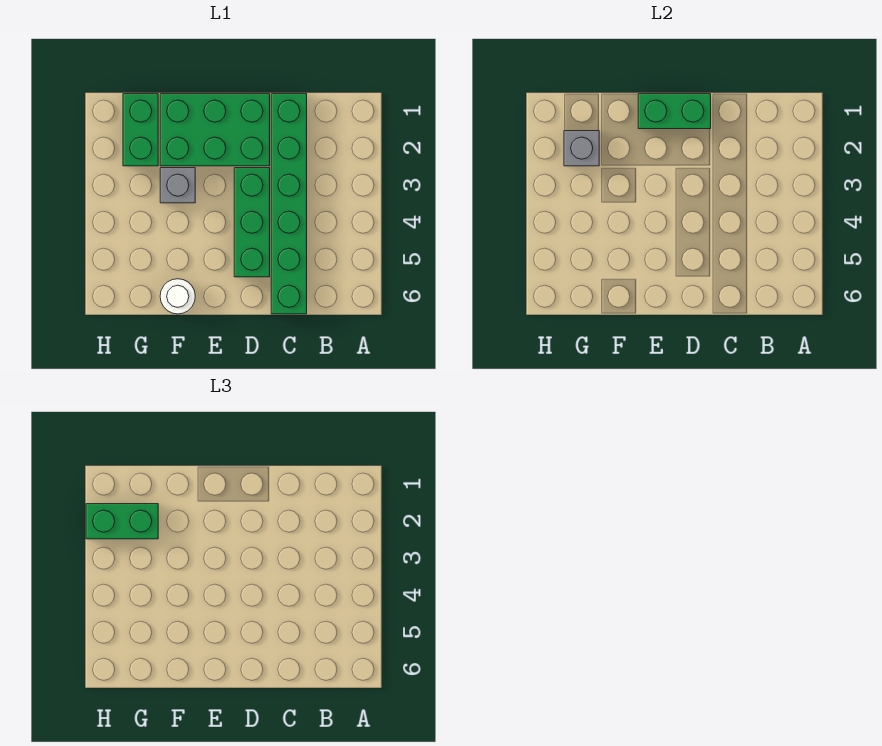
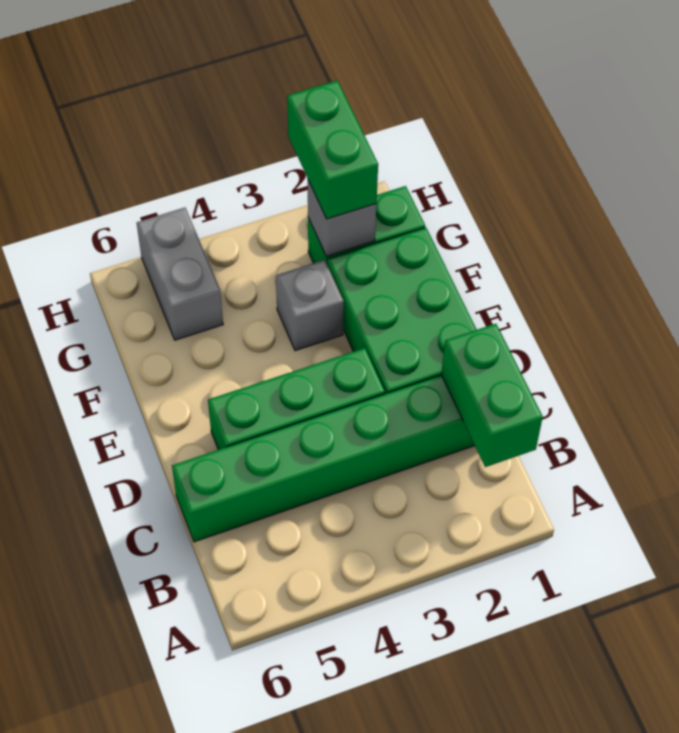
green brick D1:E1 level 2 -> green brick B1:C1 level 2
white round brick F6 level 1 -> none
none -> grey brick G5:H5 level 1

